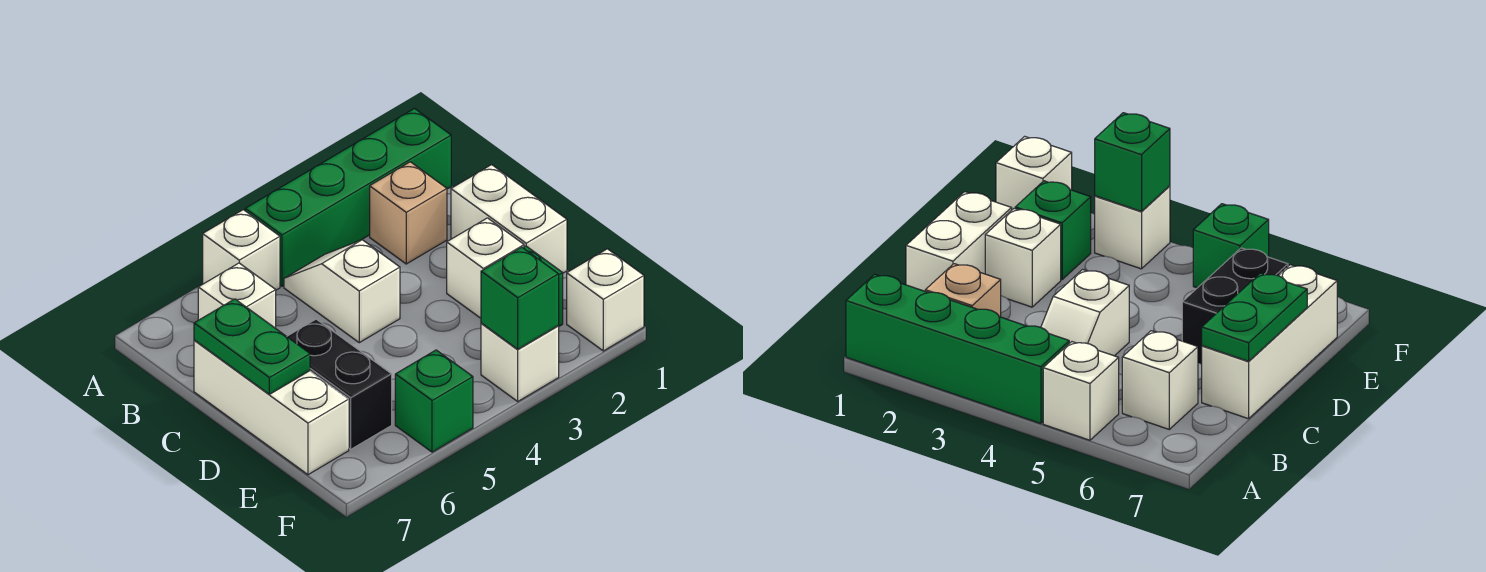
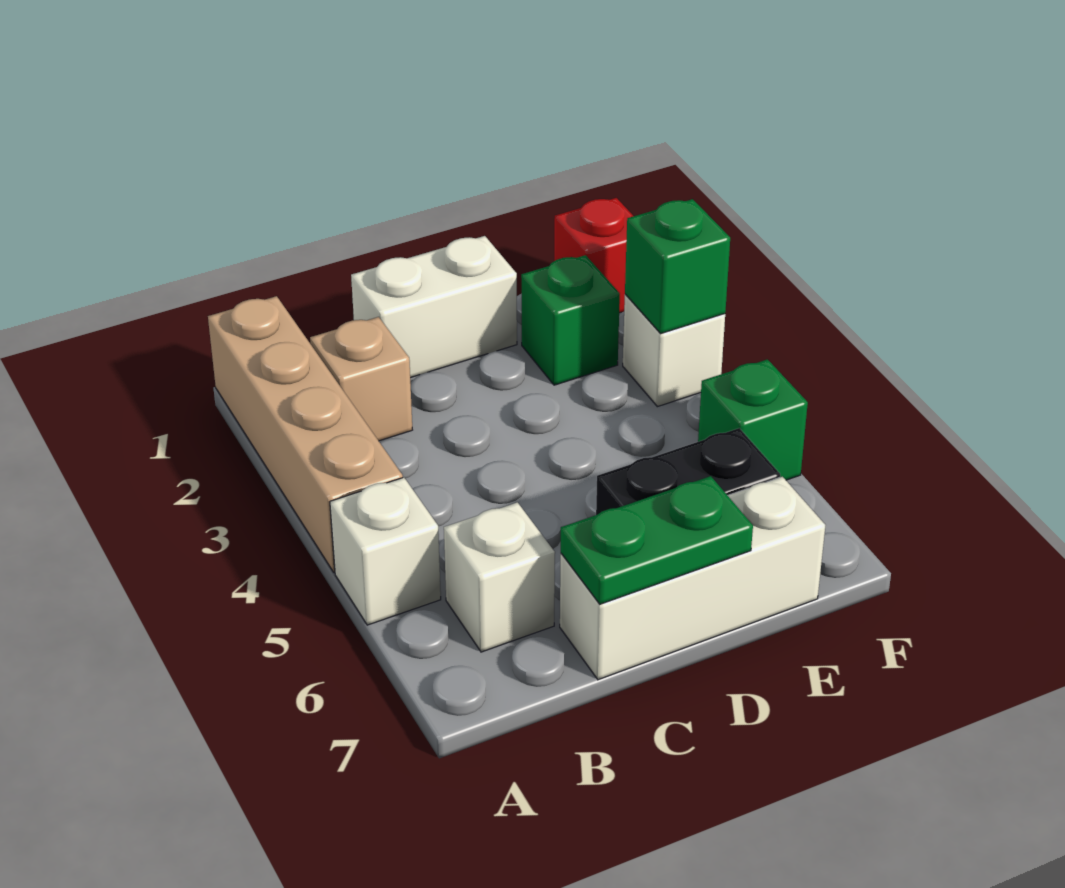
green brick A1:A4 level 1 -> tan brick A1:A4 level 1
white slope B4:C4 level 1 top C -> none
white brick D2 level 1 -> none
white brick F1 level 1 -> red brick F1 level 1

